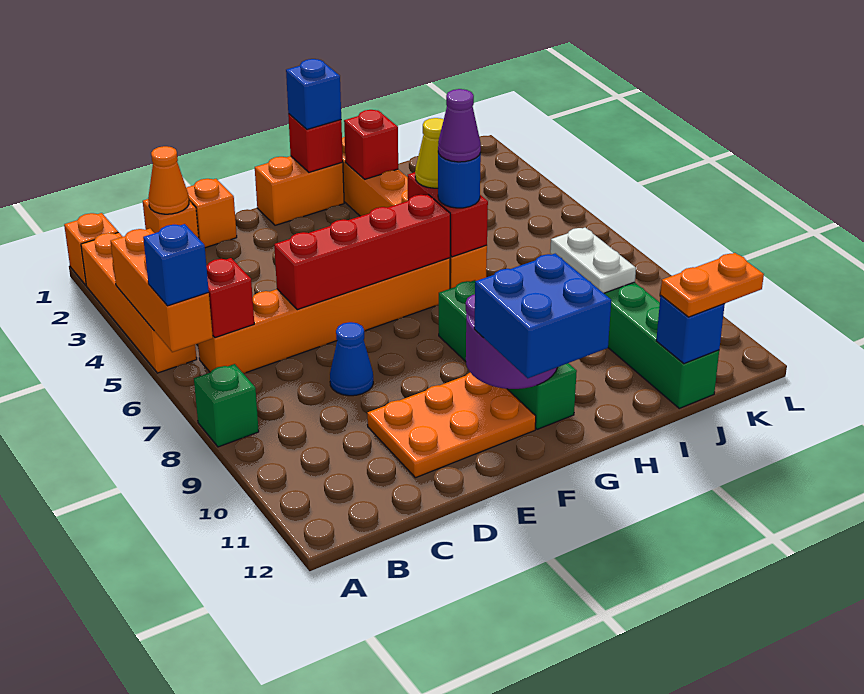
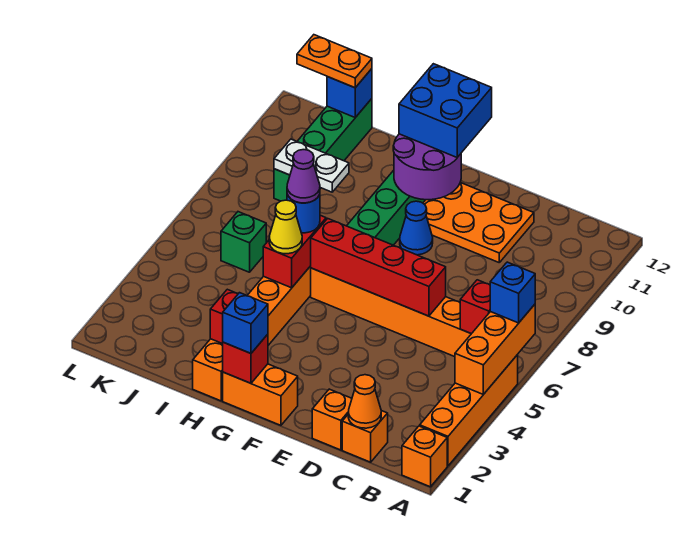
green brick A8 level 1 -> green brick J6 level 1
blue cone D8 level 1 -> blue cone F9 level 1
white plate J8:J9 level 2 -> white plate I9:J9 level 2

